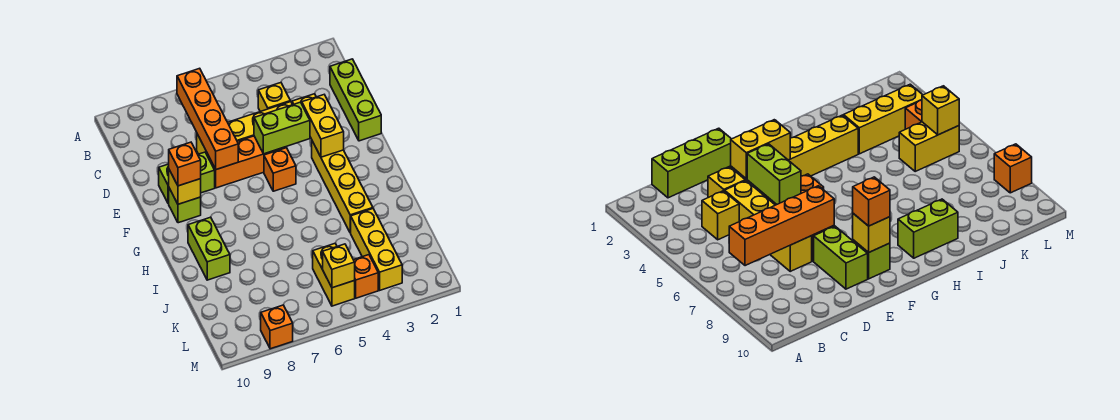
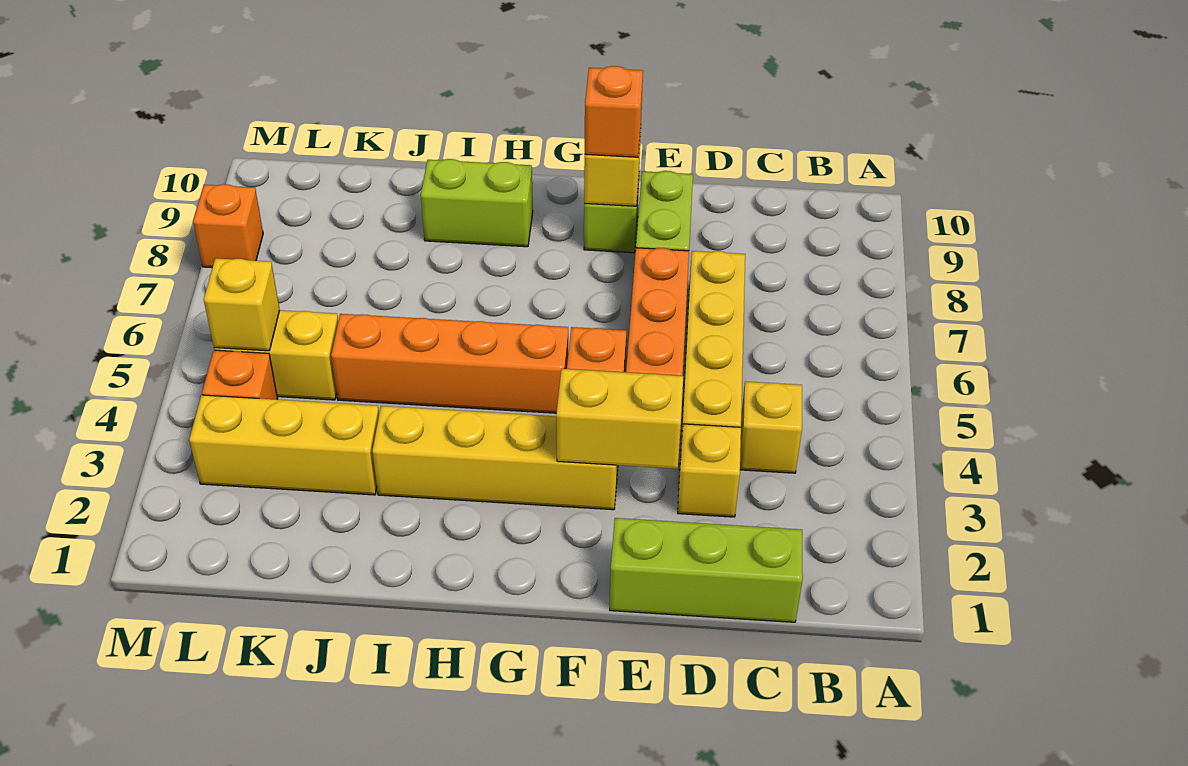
orange brick B7:E7 level 2 -> orange brick G5:J5 level 1
lime brick E4:E5 level 2 -> none

